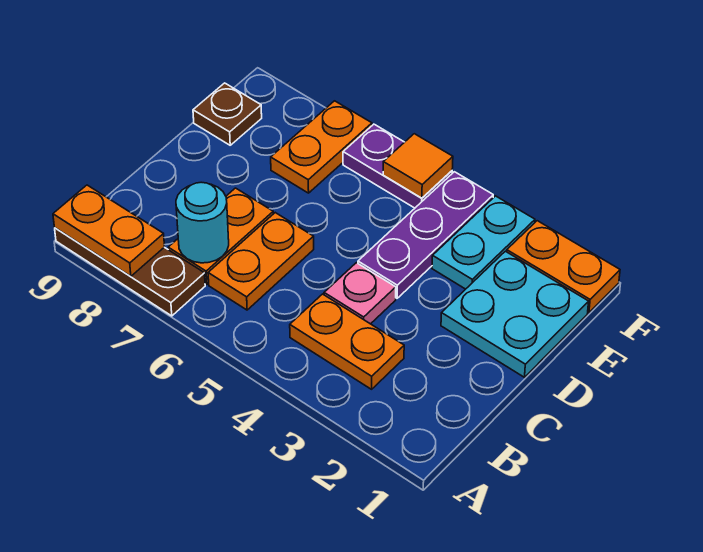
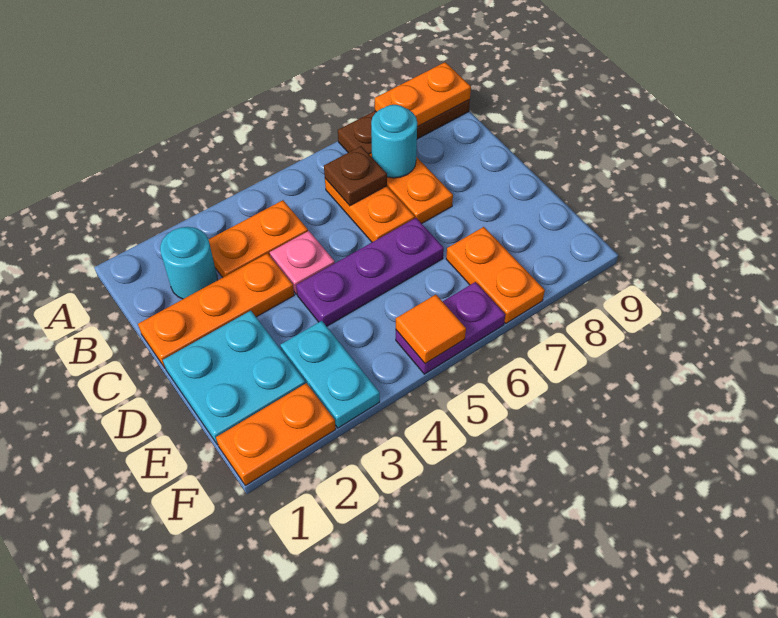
none -> cyan round brick B2 level 1
none -> orange plate C1:C3 level 1
purple plate D4:F4 level 1 -> purple plate D4:D6 level 1
brown plate E9 level 1 -> brown plate B6 level 2

